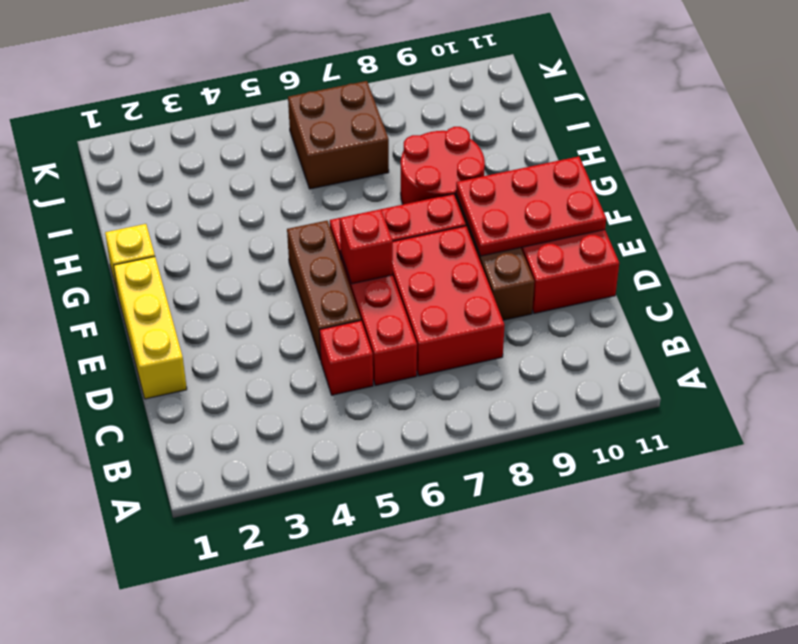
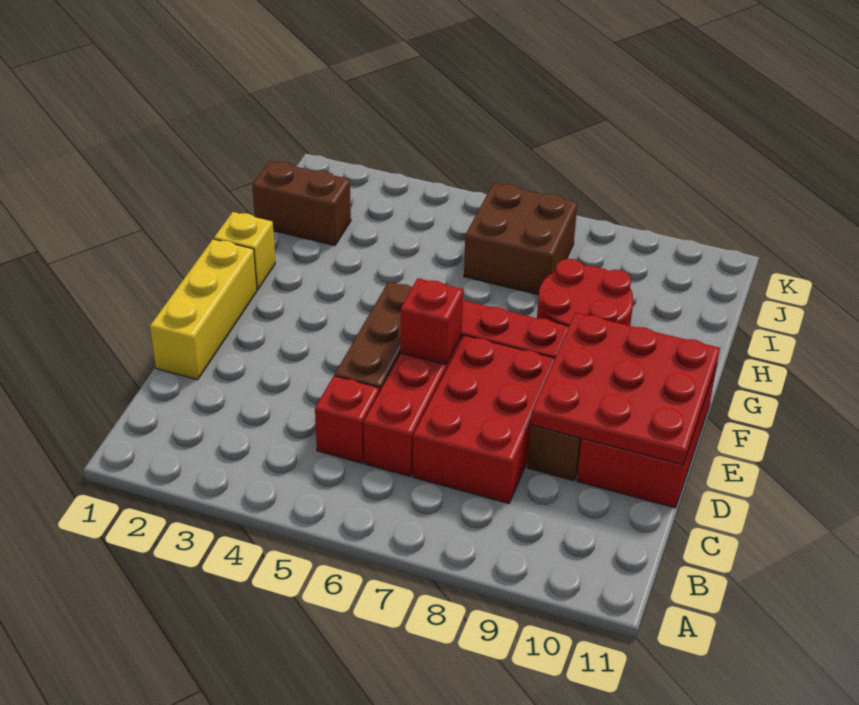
red plate E9:F11 level 2 -> red plate D9:F11 level 2
none -> brown brick I1:I2 level 1

